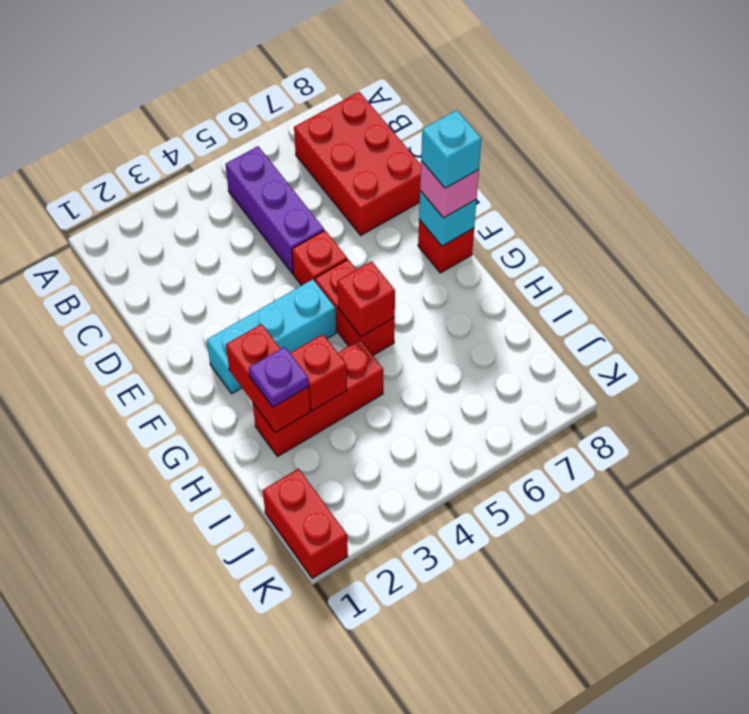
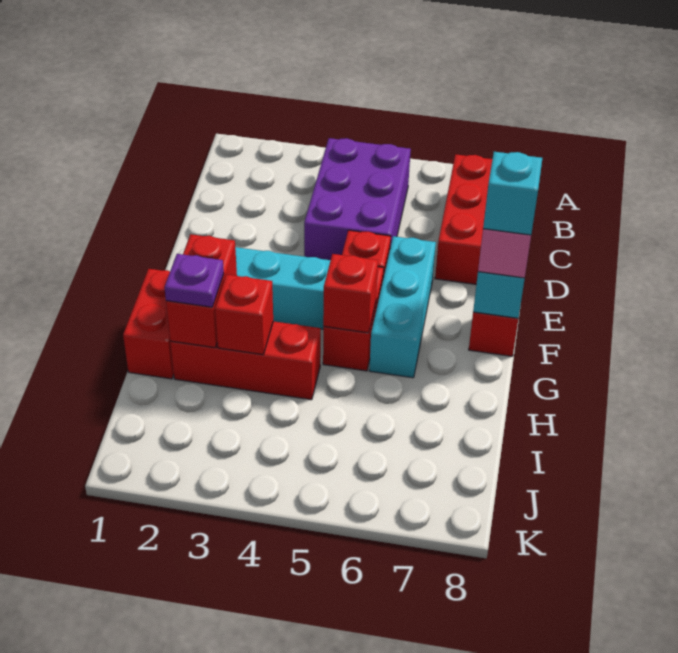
purple brick B5:D5 level 1 -> purple brick B4:D5 level 1
none -> cyan brick E6:G6 level 1
red brick J1:K1 level 1 -> red brick G1:H1 level 1

